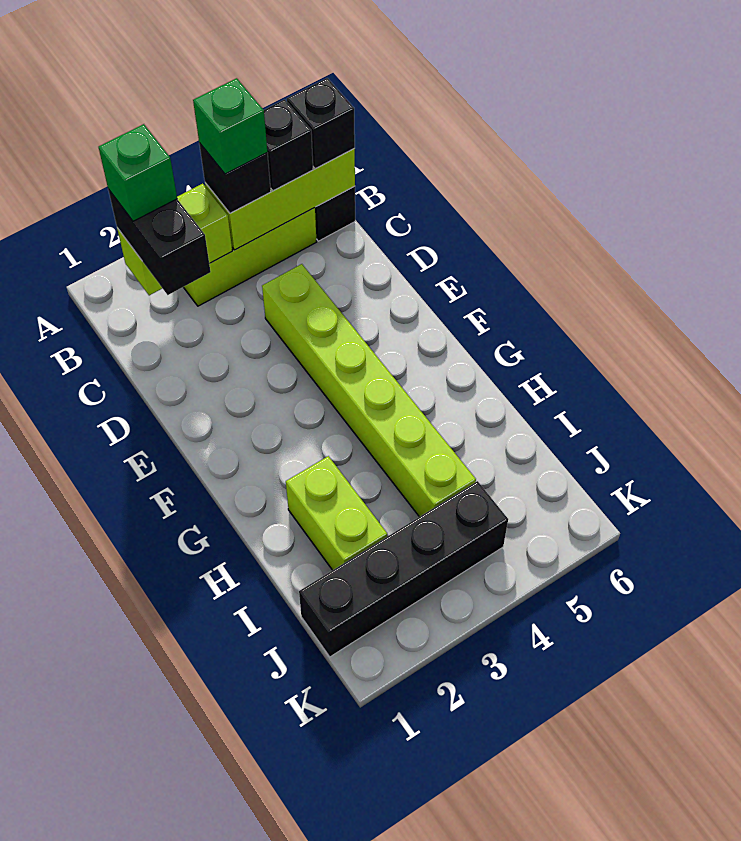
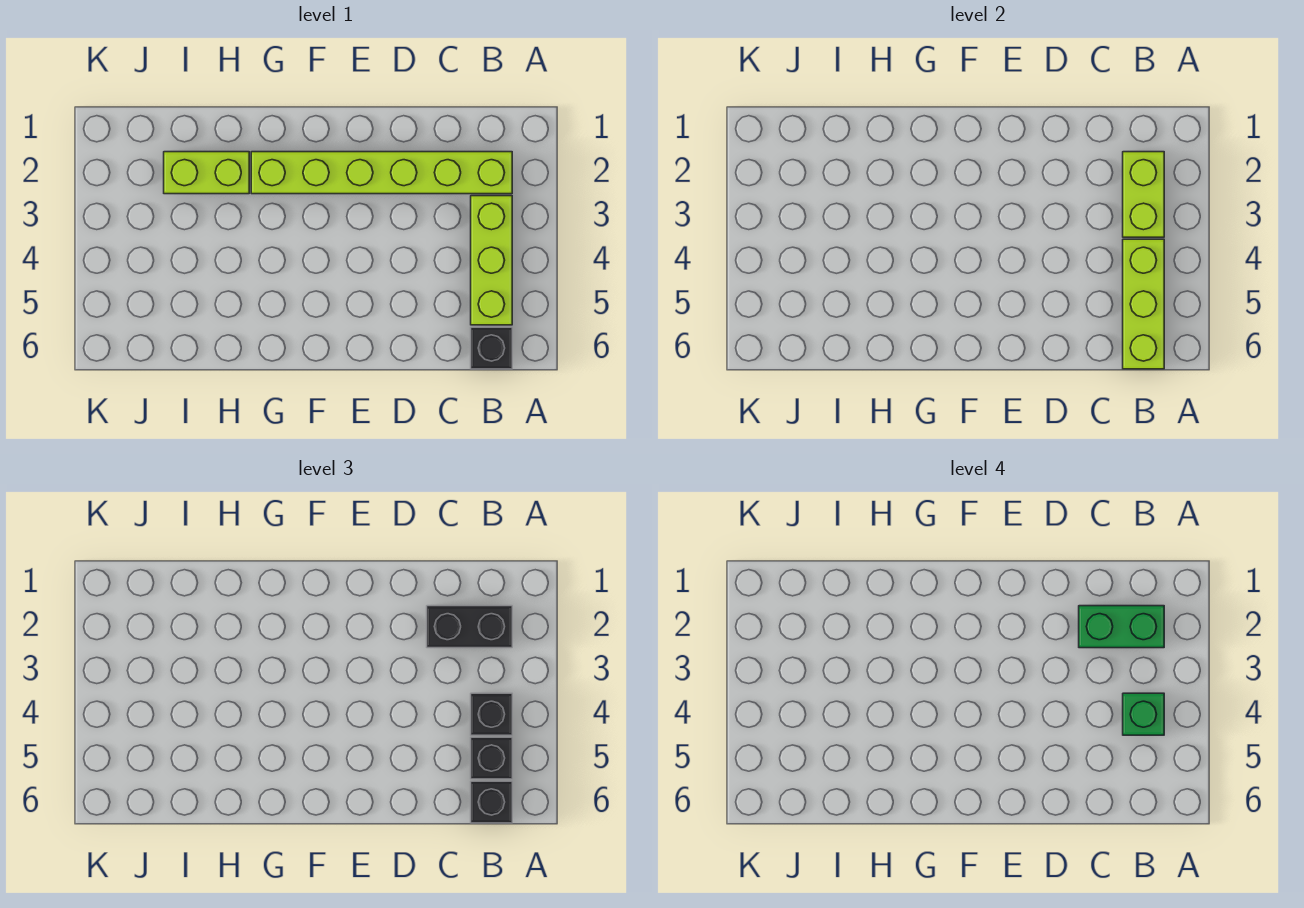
green brick B2 level 4 -> green brick B2:C2 level 4
lime brick D4:I4 level 1 -> lime brick B2:G2 level 1
black brick J1:J4 level 1 -> none

